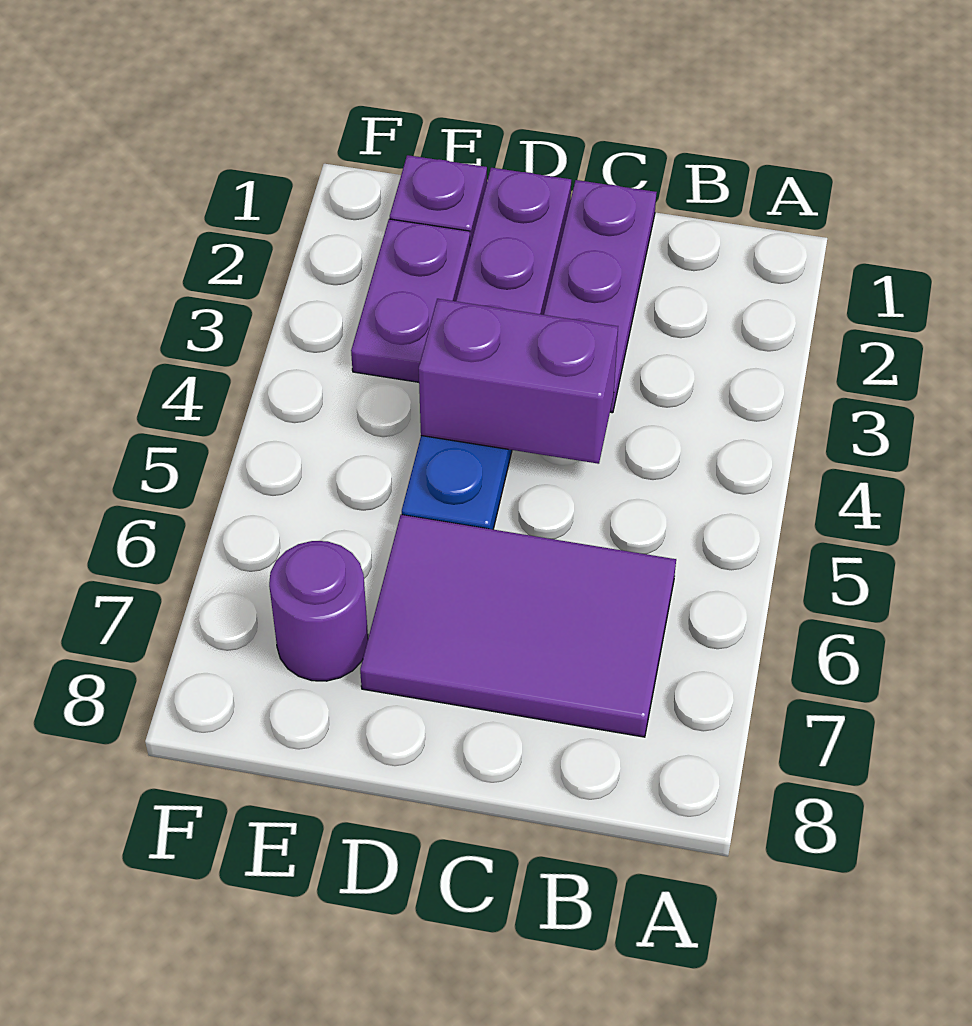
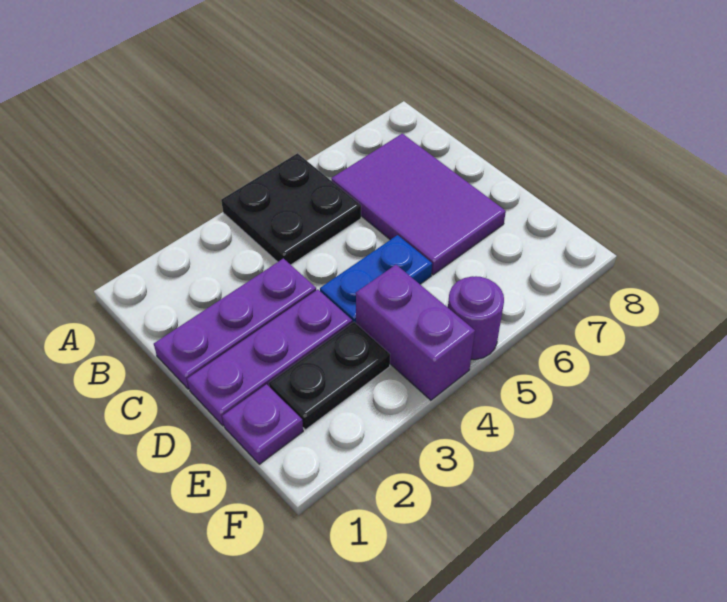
none -> black plate A4:B5 level 1
purple brick C4:D4 level 2 -> purple brick E4:F4 level 1
purple plate E2:E3 level 1 -> black plate E2:E3 level 1
purple round brick E7 level 1 -> purple round brick F5 level 1

